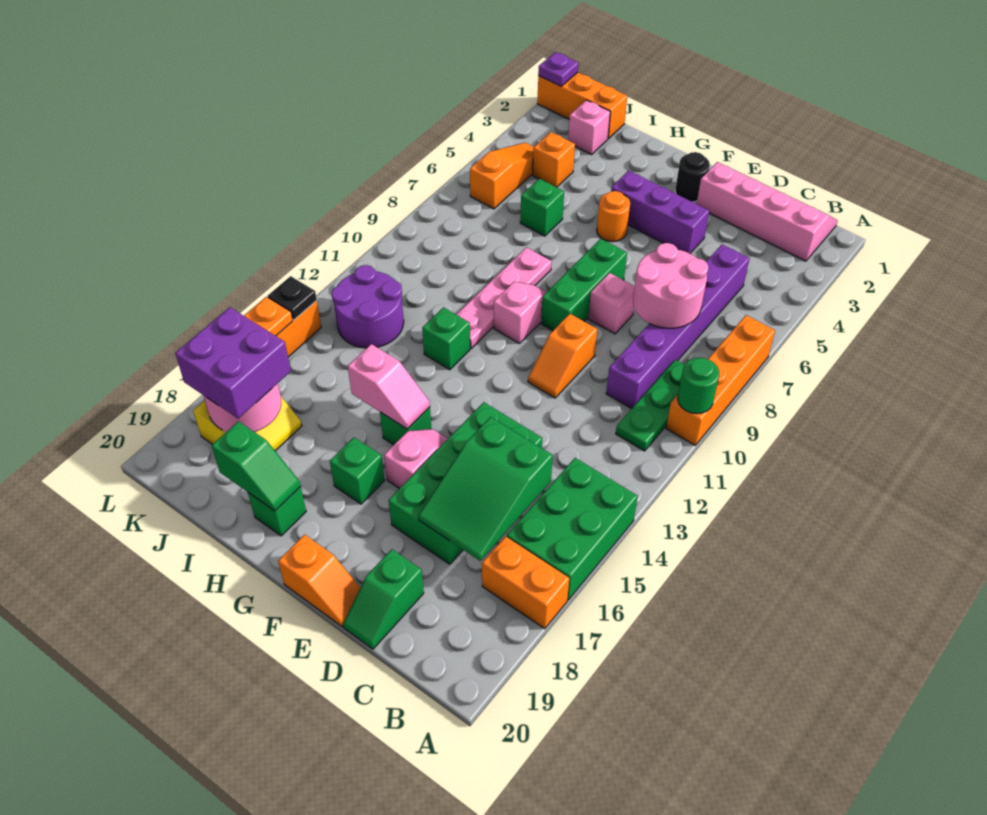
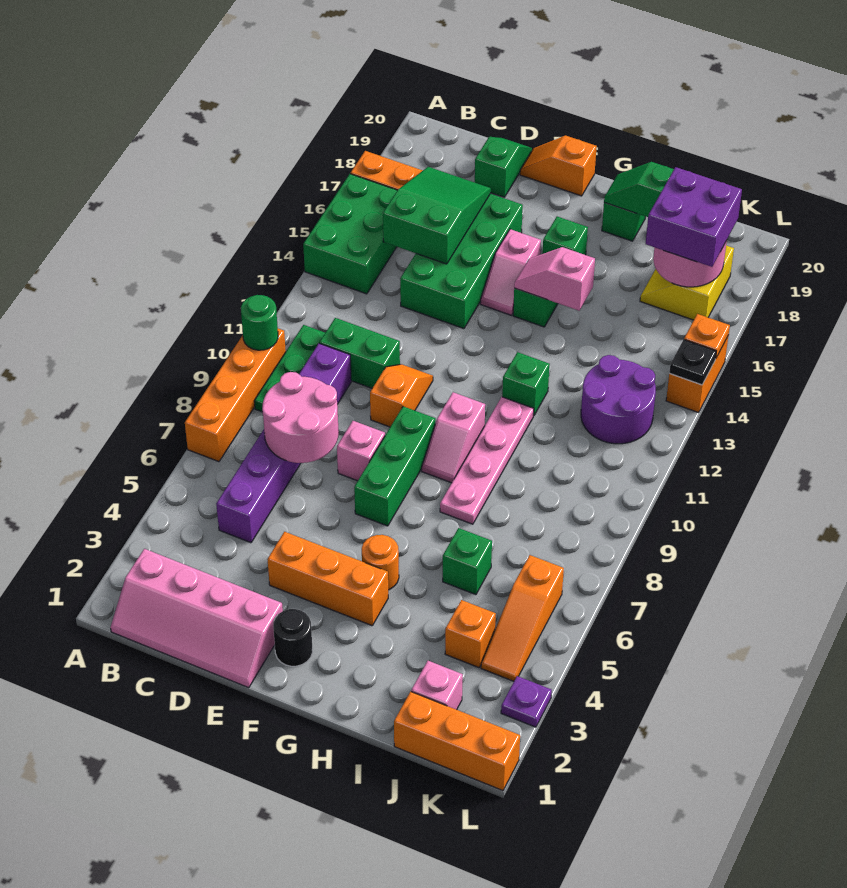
none -> green brick C11:D11 level 1
purple brick E4:G4 level 1 -> orange brick E4:G4 level 1
purple plate L1 level 2 -> purple plate L3 level 1

